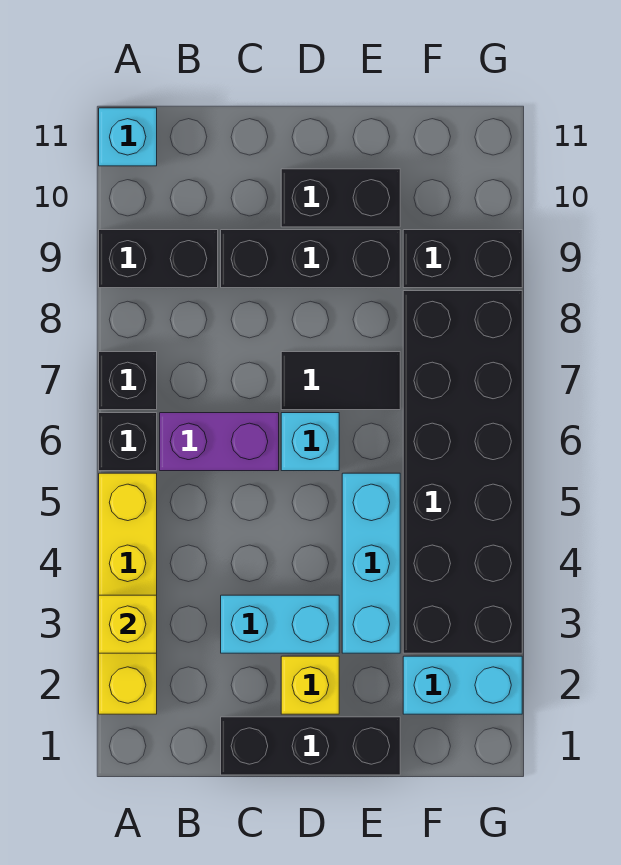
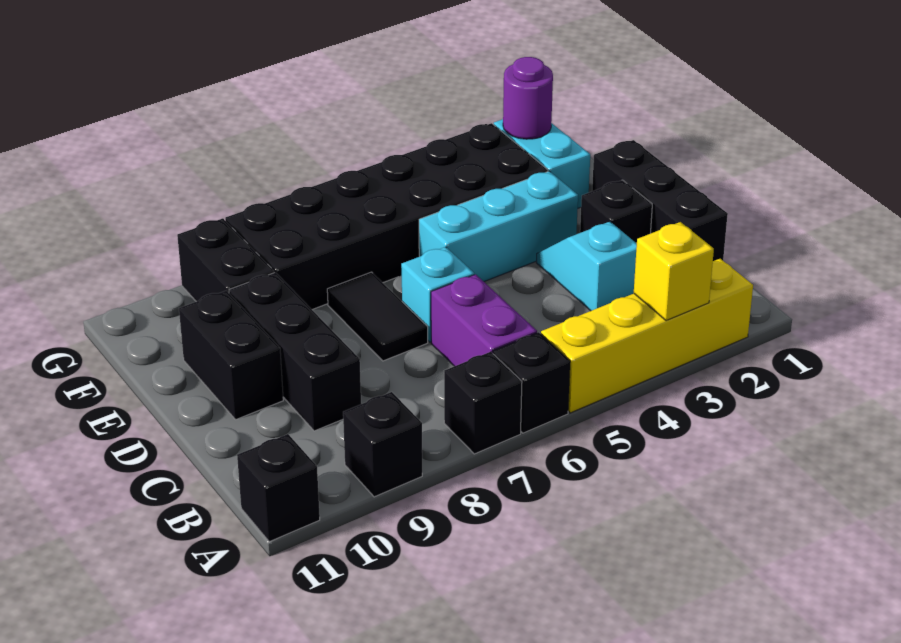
black brick A9:B9 level 1 -> black brick A9 level 1
cyan brick A11 level 1 -> black brick A11 level 1
cyan brick C3:D3 level 1 -> cyan slope C3:D3 level 1 top C
yellow brick D2 level 1 -> black brick D2 level 1
none -> purple round brick G2 level 2

